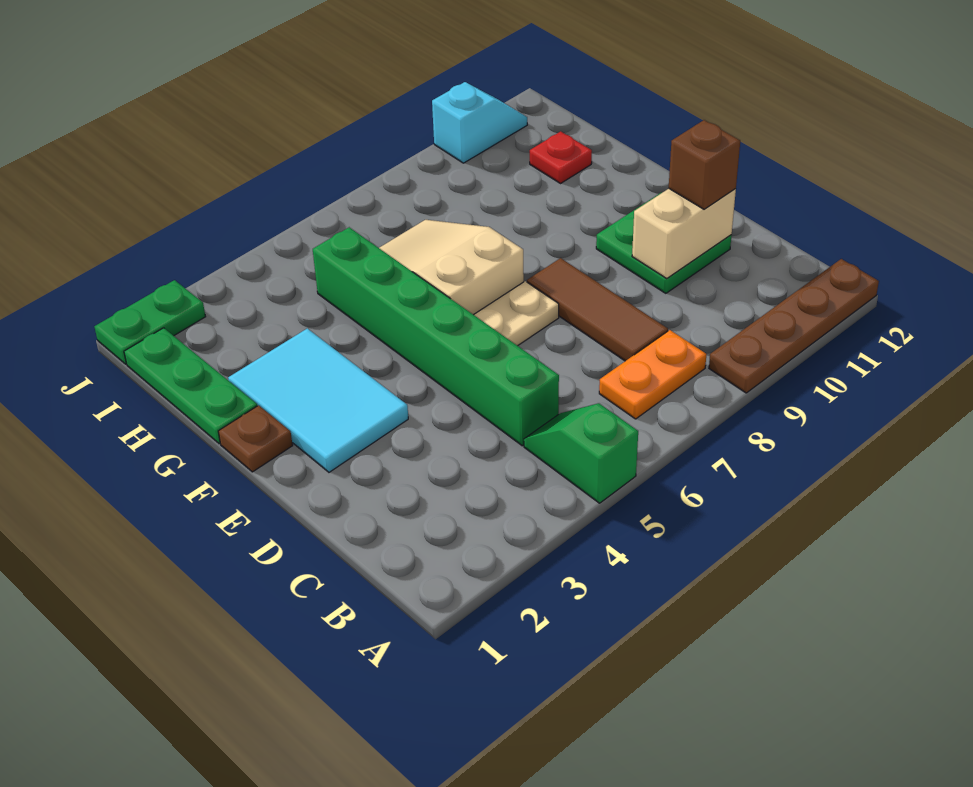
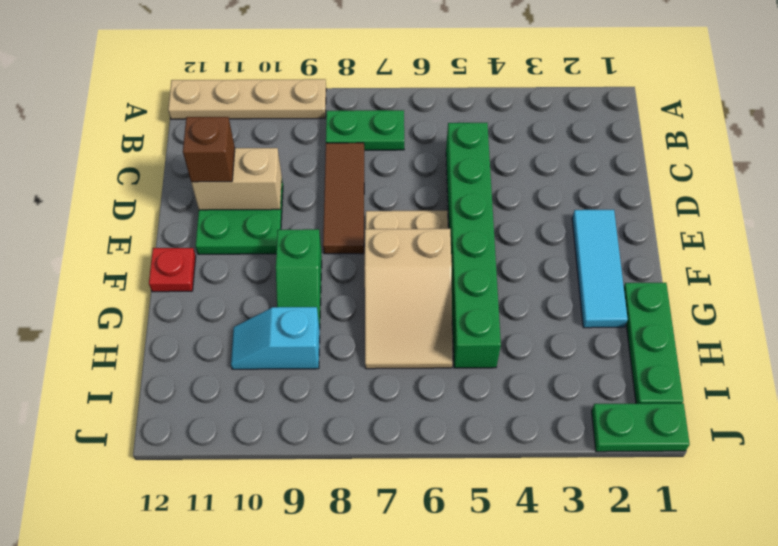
green slope A5:B5 level 1 top A -> green slope F9:G9 level 1 top F
brown plate A9:A12 level 1 -> tan plate A9:A12 level 1
orange plate B7:B8 level 1 -> green plate B7:B8 level 1
cyan tile E2:G3 level 1 -> cyan tile E2:G2 level 1
brown plate F1 level 1 -> none
red plate H11 level 1 -> red plate F12 level 1
cyan slope J10:J11 level 1 top 10 -> cyan slope H9:H10 level 1 top 9

